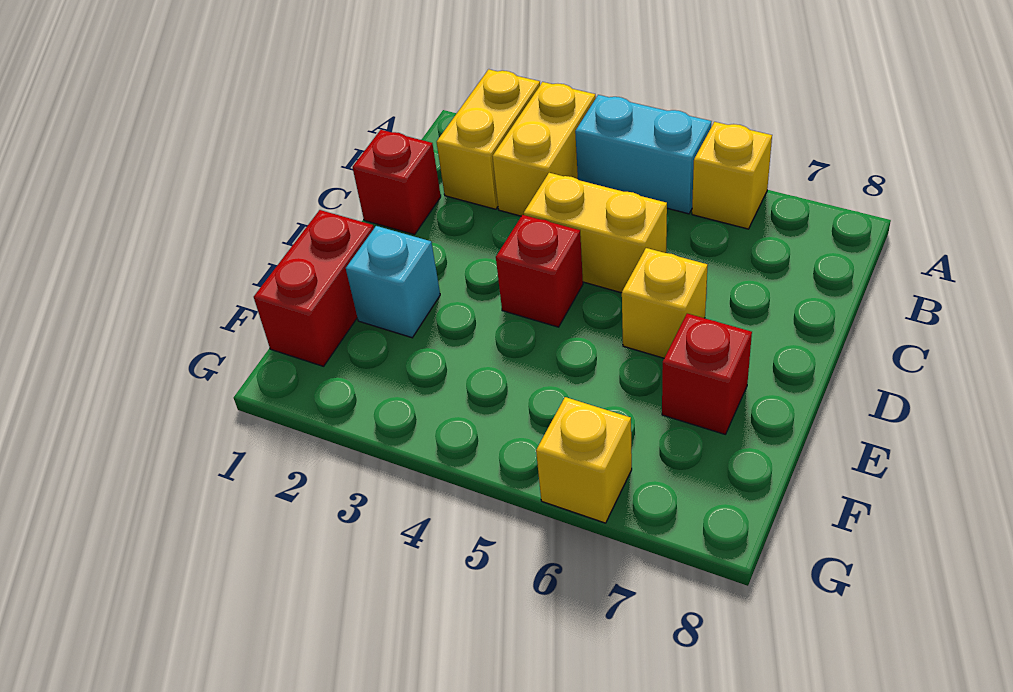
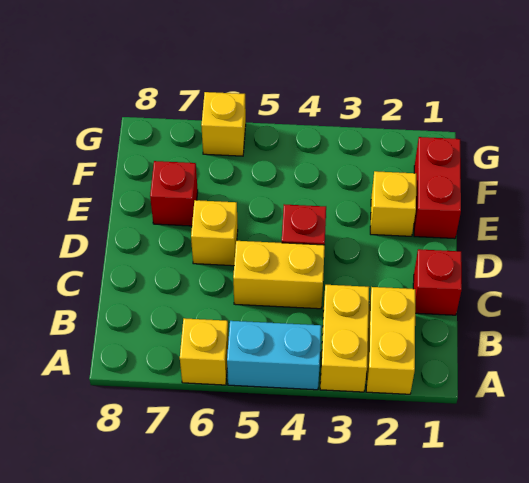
cyan brick E2 level 1 -> yellow brick E2 level 1

